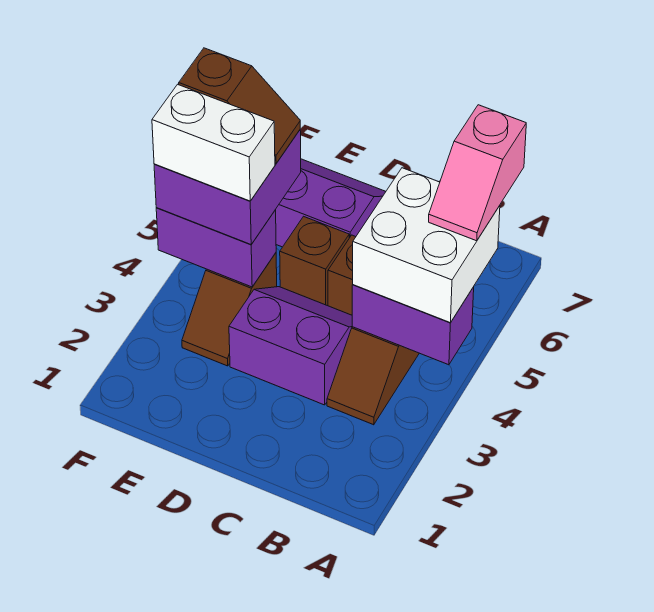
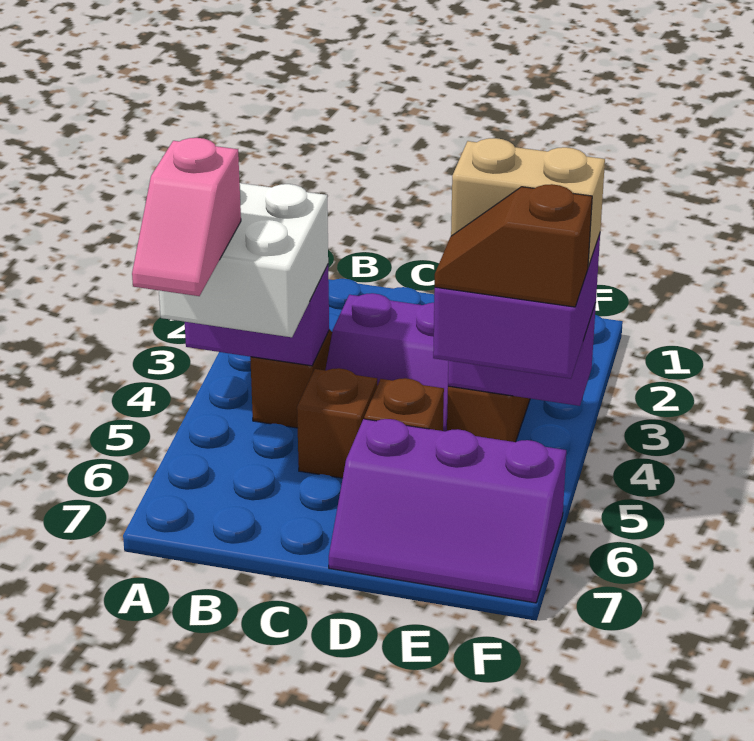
pink slope A5:A6 level 4 top 6 -> pink slope A5:A6 level 4 top 5
white brick E4:F4 level 4 -> tan brick E4:F4 level 4

